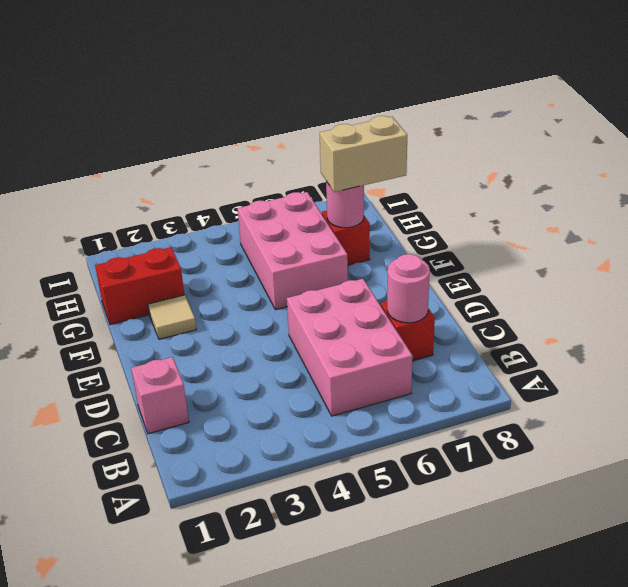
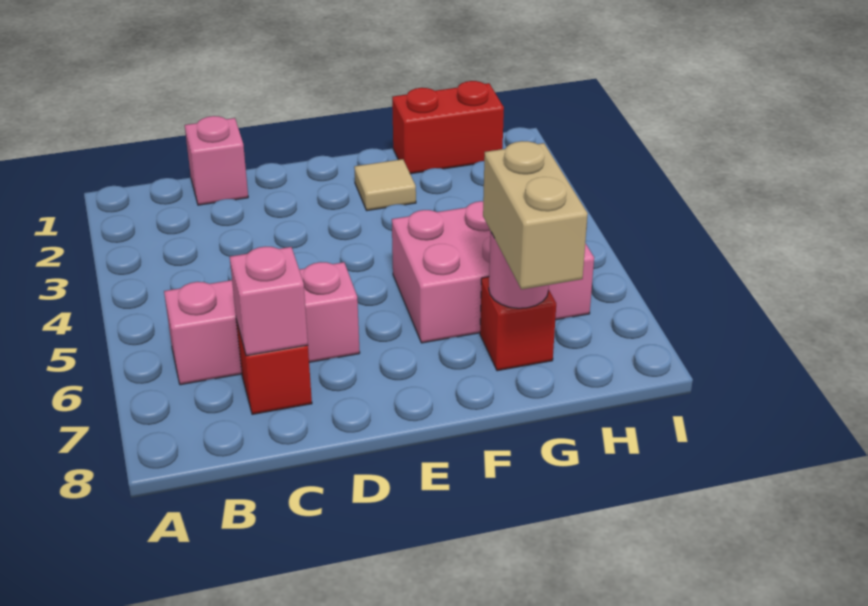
pink brick B5:D6 level 1 -> pink brick B6:D6 level 1
pink round brick C7 level 2 -> pink brick C7 level 2
red brick G1:G2 level 1 -> red brick G1:H1 level 1

